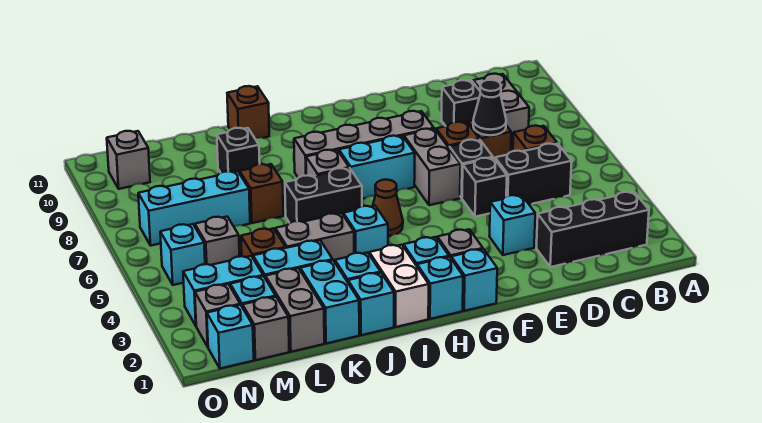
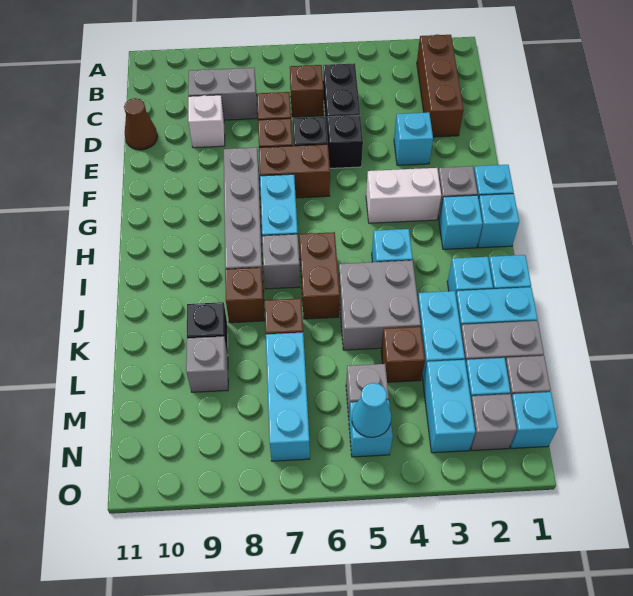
black brick B2:D2 level 1 -> brown brick B2:D2 level 1
black cone D7 level 2 -> none
black brick D9 level 1 -> white brick D9 level 1
grey brick F6:F7 level 1 -> brown brick F6:F7 level 1
brown cone H5 level 1 -> brown cone D11 level 1
white brick I1:I2 level 1 -> white brick G3:G4 level 1
black brick I6:J6 level 1 -> brown brick I6:J6 level 1
grey brick J4:K4 level 1 -> grey brick J4:K5 level 1
brown brick J11 level 1 -> brown brick J8 level 1
none -> cyan cone N5 level 2
grey brick N10 level 1 -> grey brick L9 level 1

